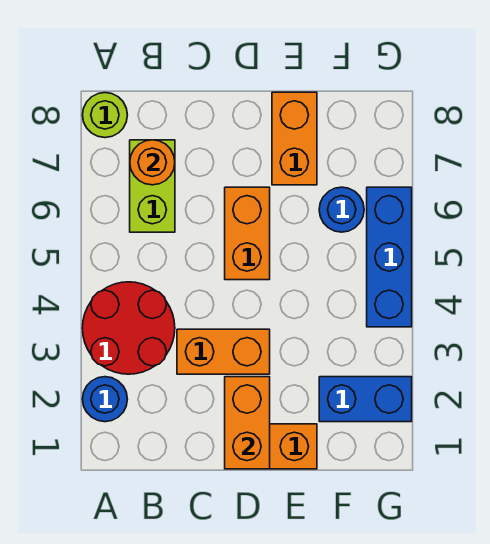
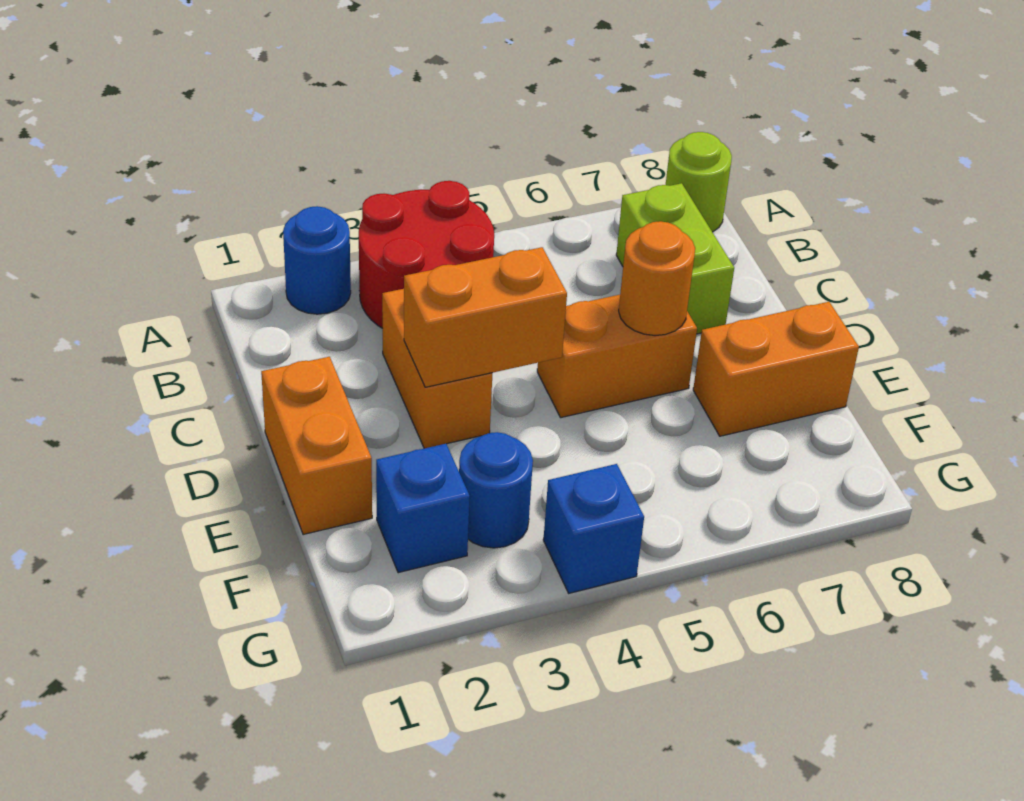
lime brick B6:B7 level 1 -> lime brick B7:C7 level 1
orange round brick B7 level 2 -> orange round brick D6 level 2
orange brick D1:D2 level 2 -> orange brick D3:D4 level 2
blue brick F2:G2 level 1 -> blue brick F2 level 1
blue round brick F6 level 1 -> blue round brick F3 level 1
blue brick G4:G6 level 1 -> blue brick G4 level 1

